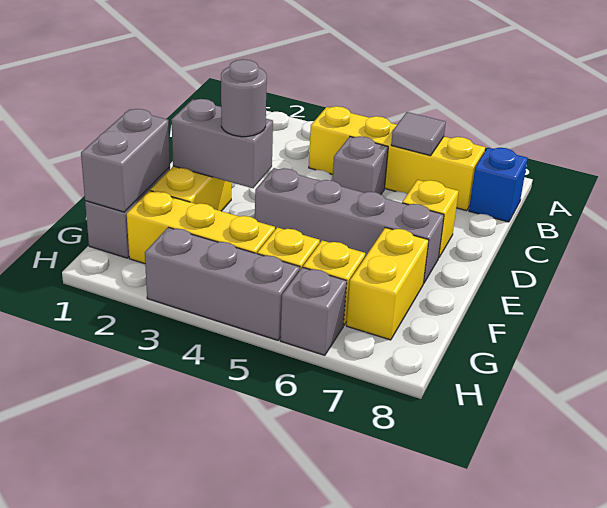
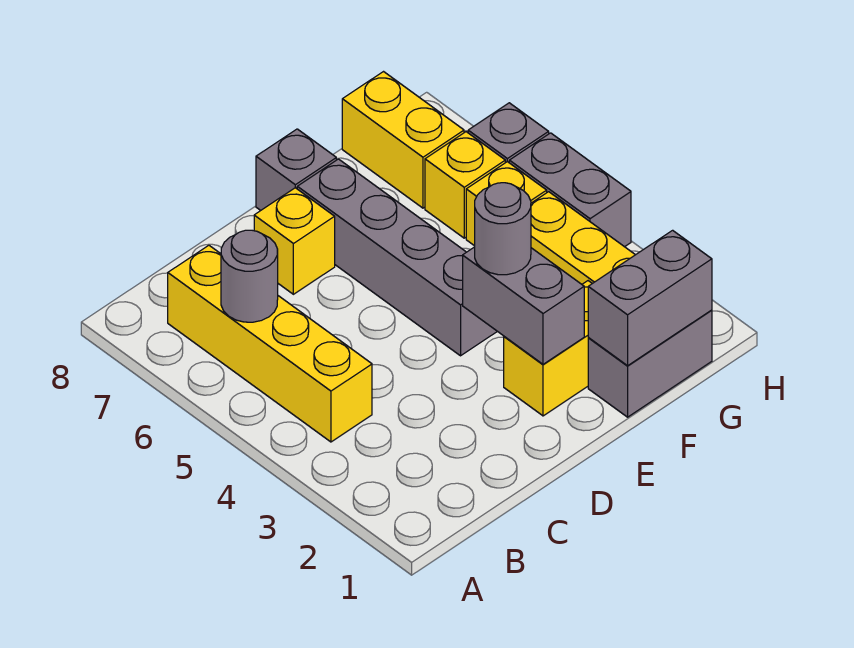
grey tile B6 level 2 -> grey round brick B6 level 2
blue brick B8 level 1 -> none
grey brick C5 level 1 -> grey brick E8 level 1
yellow brick F7:G7 level 1 -> yellow brick G7:G8 level 1
grey brick H3:H5 level 1 -> grey brick H4:H5 level 1

